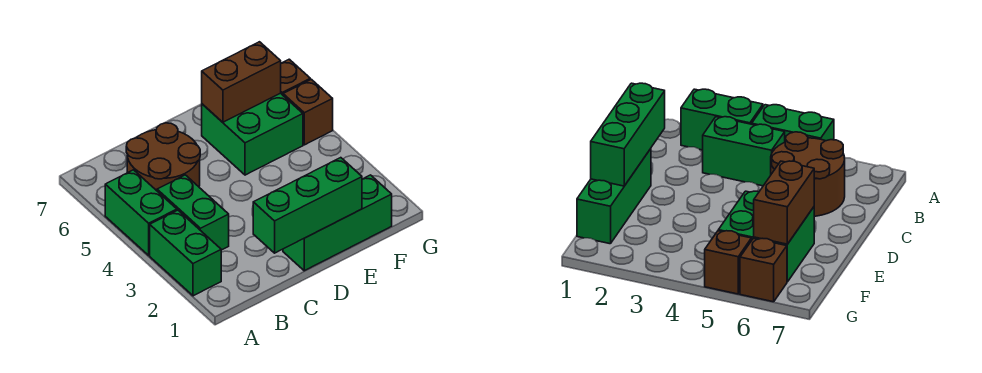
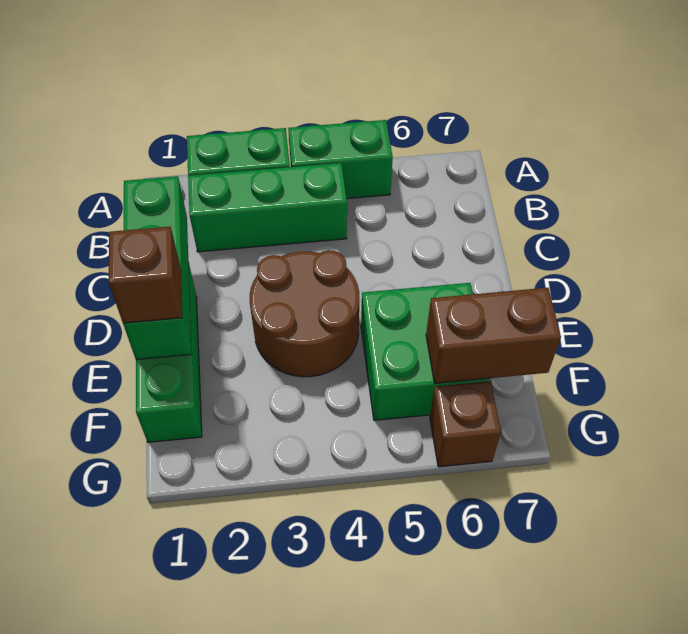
green brick B3:B4 level 1 -> green brick B2:B4 level 1
brown round brick B5:C6 level 1 -> brown round brick D3:E4 level 1
brown brick E6:F6 level 2 -> brown brick F6:F7 level 2
brown brick G5 level 1 -> brown brick E1 level 3

